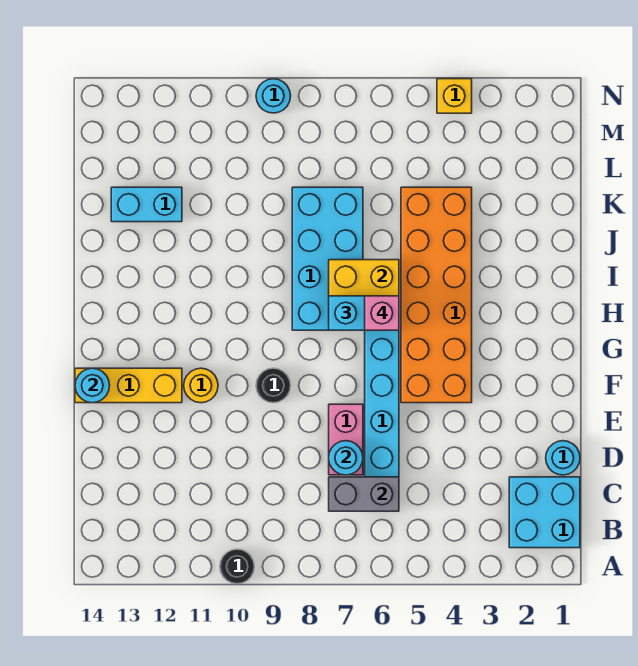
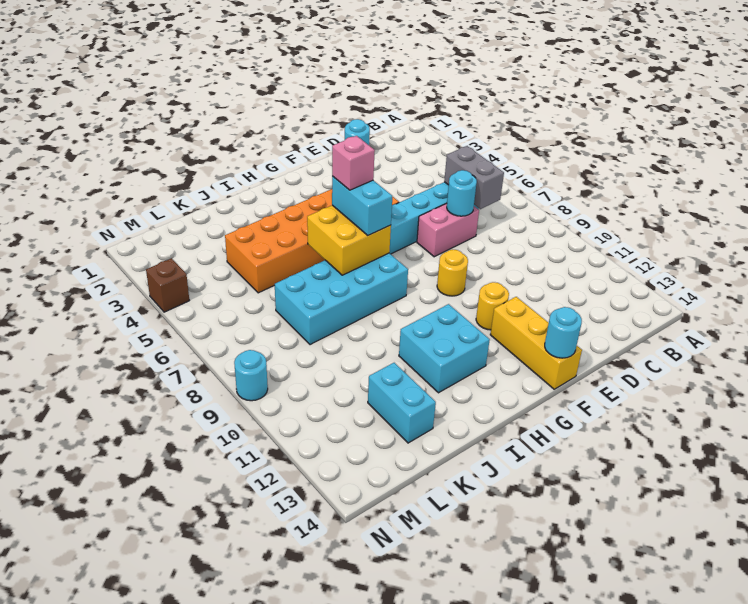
black round brick A10 level 1 -> none
cyan brick B1:C2 level 1 -> cyan brick H11:I12 level 1
black round brick F9 level 1 -> yellow round brick F9 level 1
yellow brick N4 level 1 -> brown brick N4 level 1

